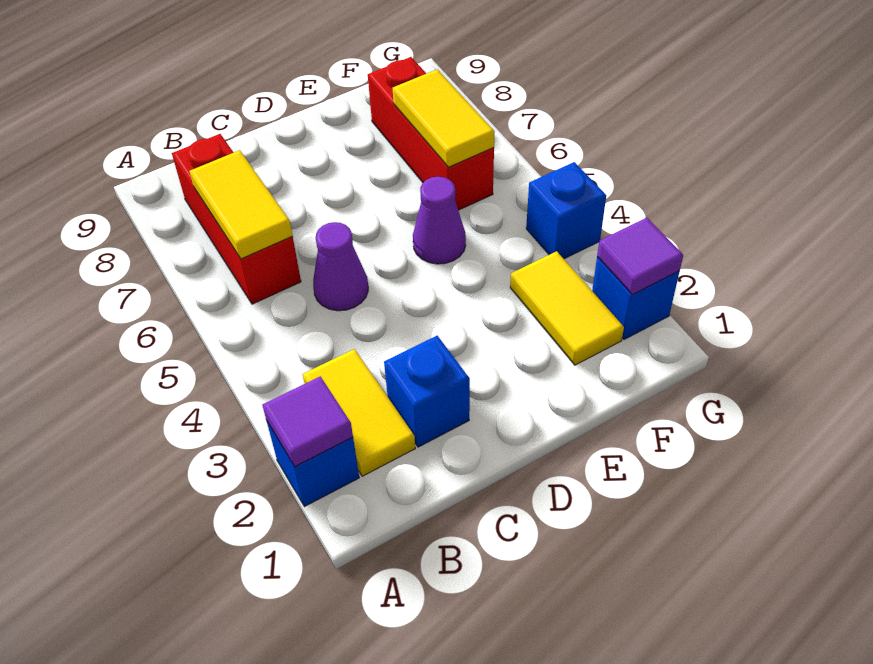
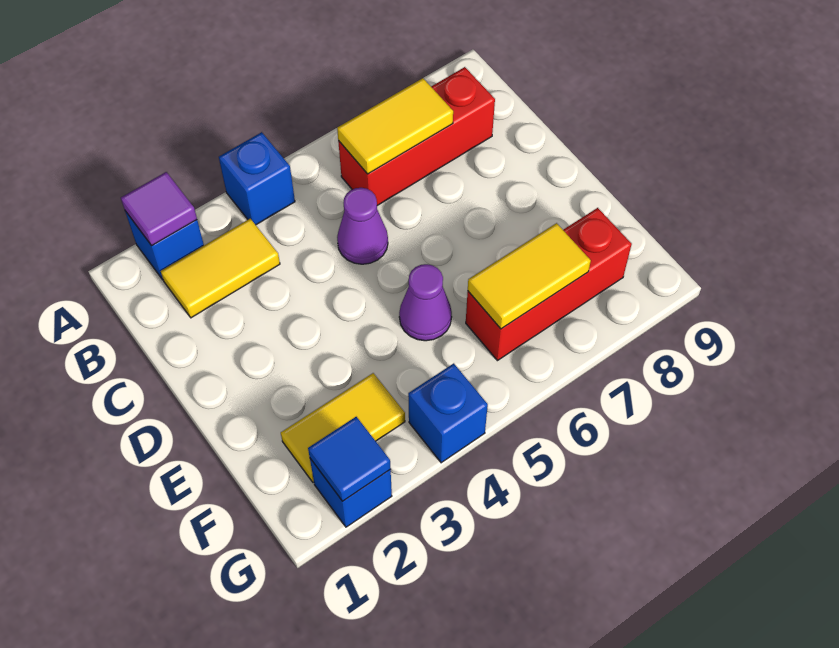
blue brick C2 level 1 -> blue brick A4 level 1
purple tile G2 level 2 -> blue tile G2 level 2

